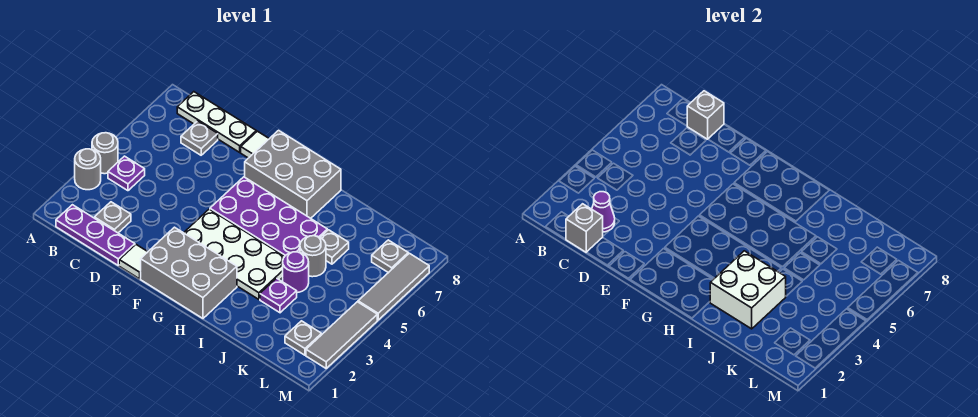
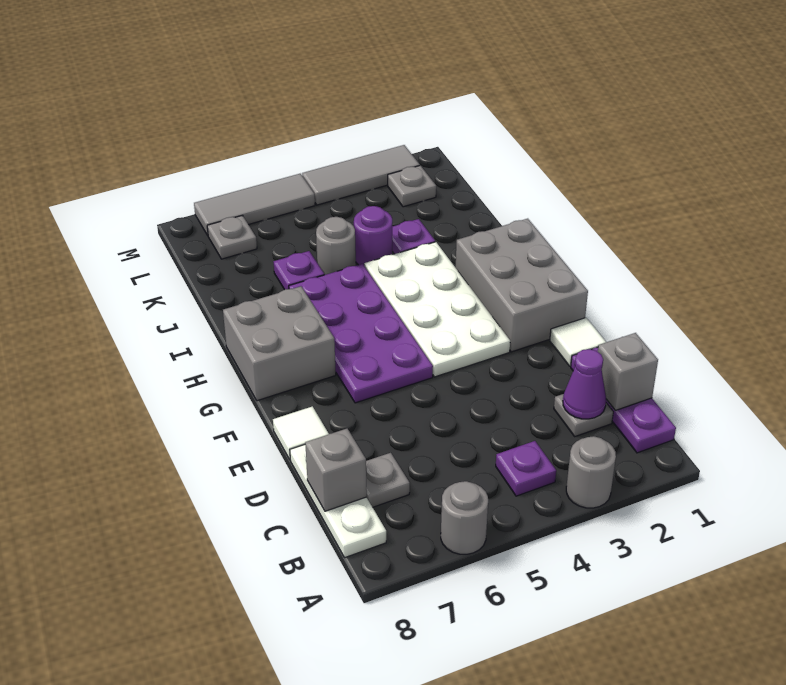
grey round brick A4 level 1 -> grey round brick A6 level 1
grey brick F7:H8 level 1 -> grey brick G7:H8 level 1
white brick I2:J3 level 2 -> none
grey plate J6 level 1 -> purple plate J6 level 1

